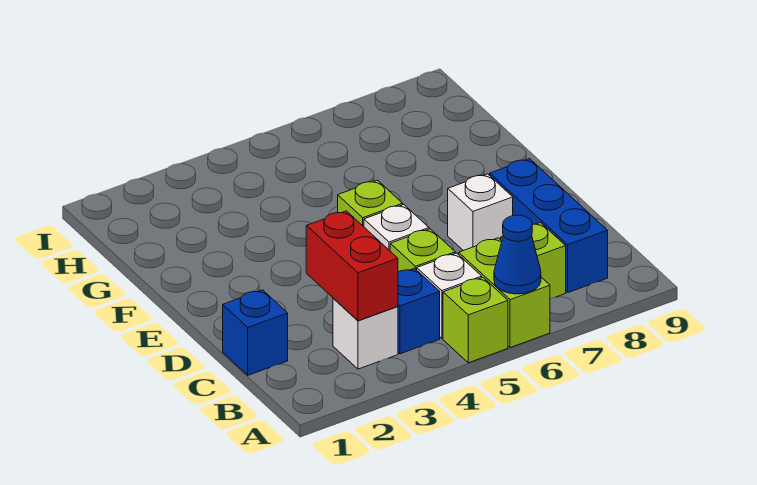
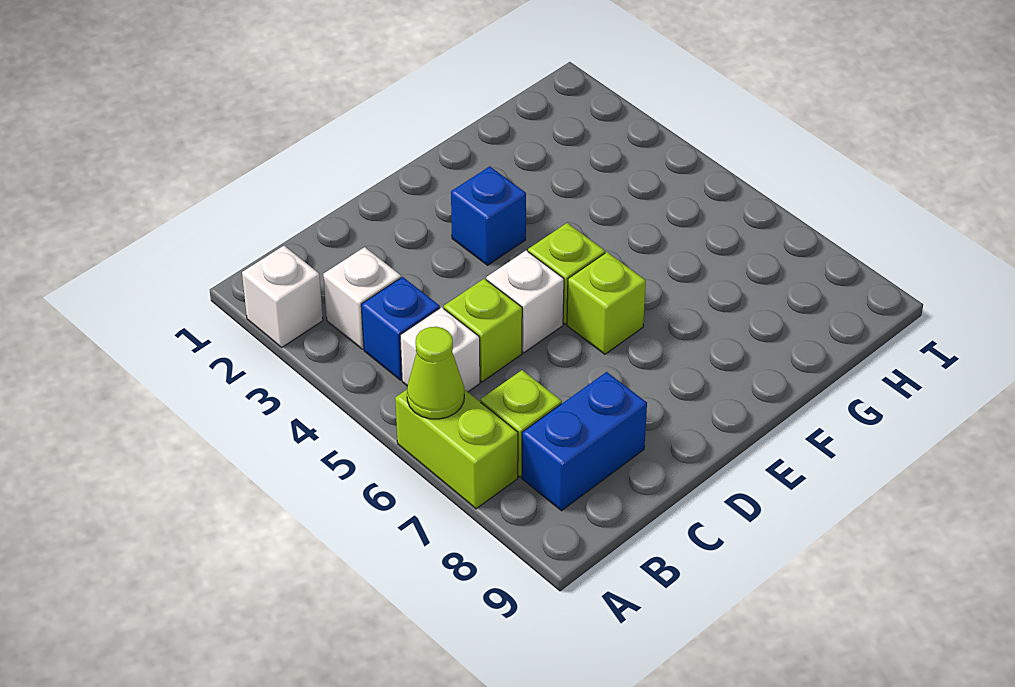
lime brick A5 level 1 -> lime brick E6 level 1
lime brick A6:B6 level 1 -> lime brick A6:A7 level 1
blue cone A6 level 2 -> lime cone A6 level 2
red brick B3:C3 level 2 -> none
blue brick B8:D8 level 1 -> blue brick B8:C8 level 1
blue brick C1 level 1 -> blue brick E3 level 1
white brick D7 level 1 -> white brick A2 level 1

